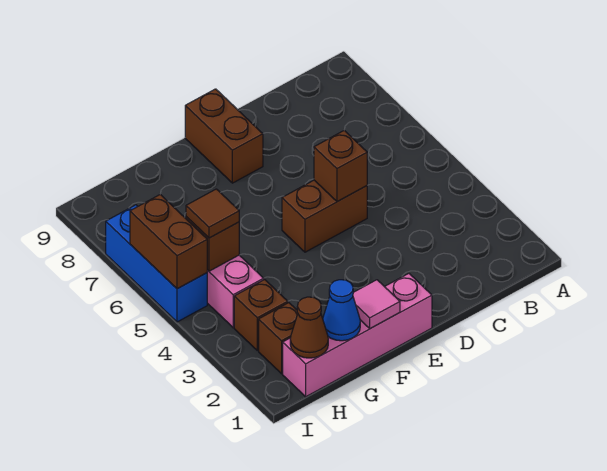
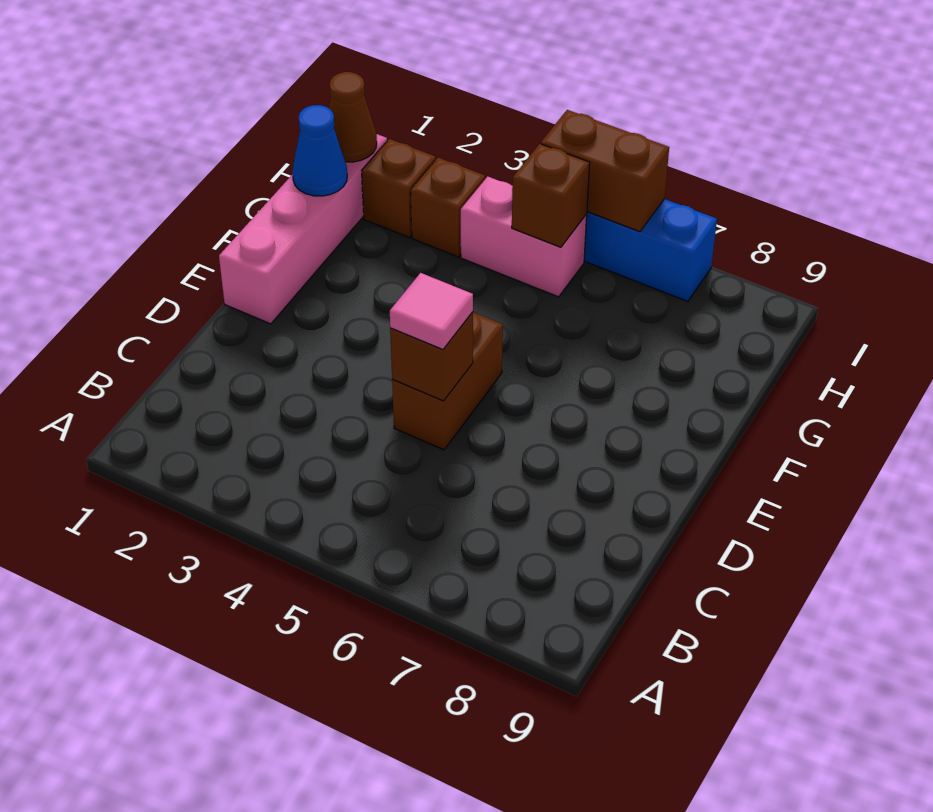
brown brick E8:E9 level 1 -> none
pink tile F1 level 2 -> pink tile D5 level 3
brown tile H5 level 3 -> none

